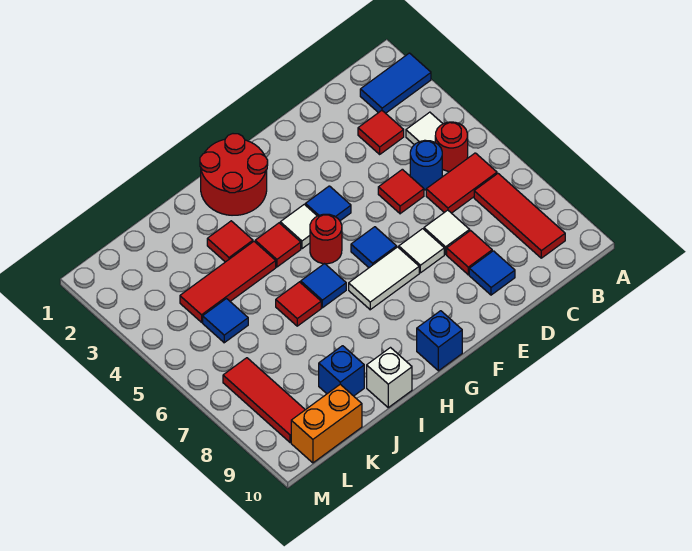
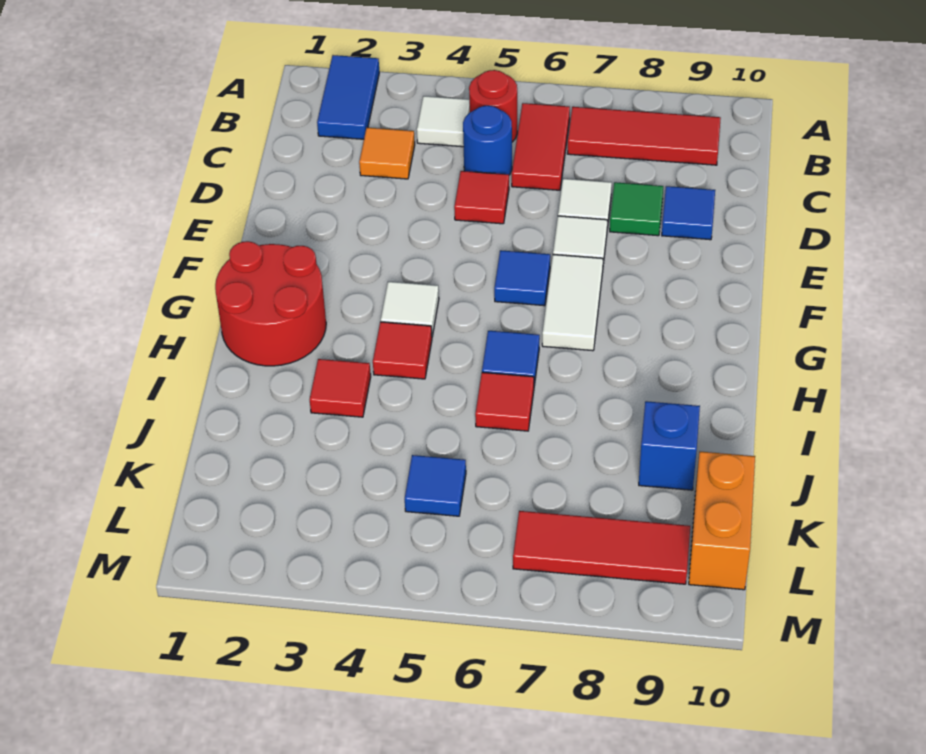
red tile C3 level 1 -> orange tile C3 level 1
red tile D8 level 1 -> green tile D8 level 1
blue tile F4 level 1 -> none
red round brick G5 level 1 -> none
blue brick G10 level 1 -> none
red tile I4:K4 level 1 -> none
white brick I10 level 1 -> none

